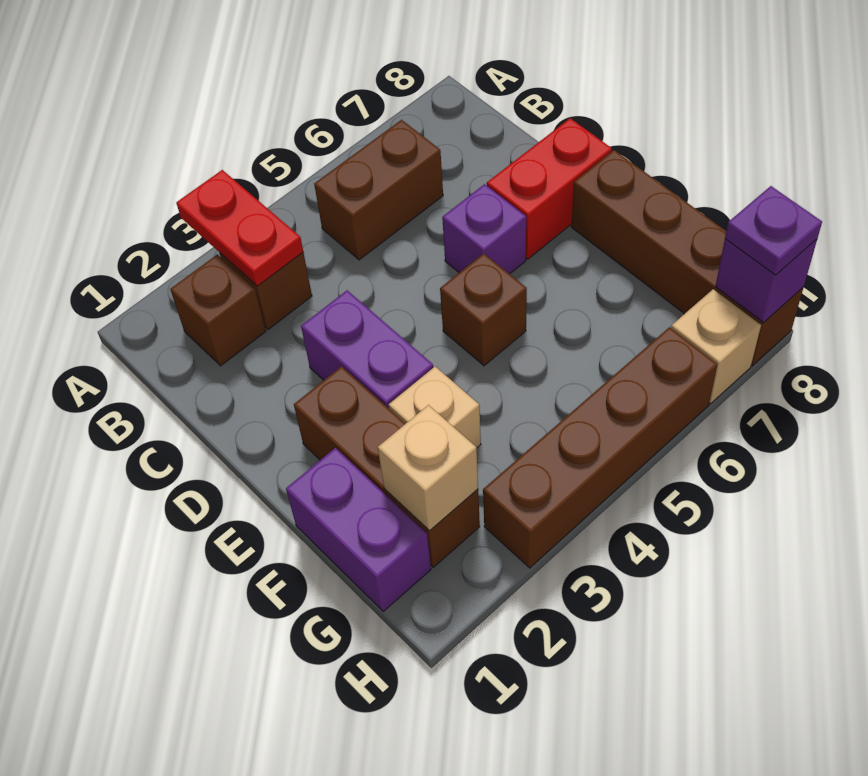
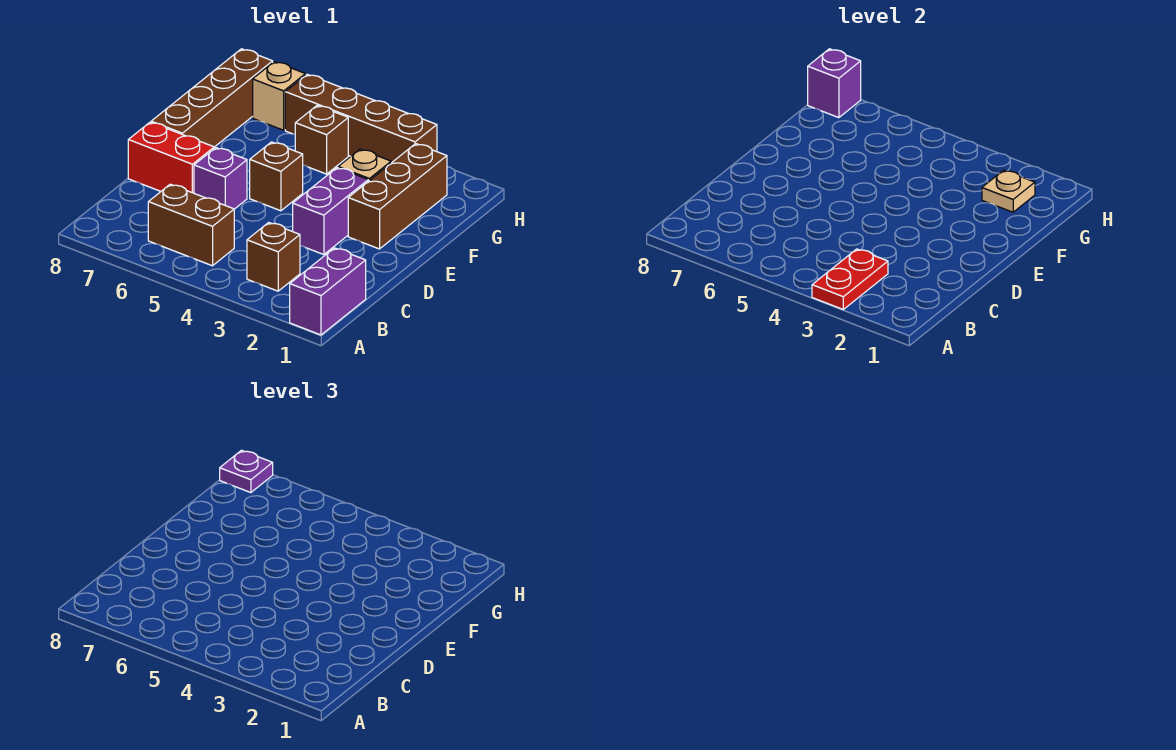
brown brick B2 level 1 -> brown brick G5 level 1
purple brick F1:G1 level 1 -> purple brick A1:B1 level 1
tan brick G2 level 2 -> tan plate G2 level 2

